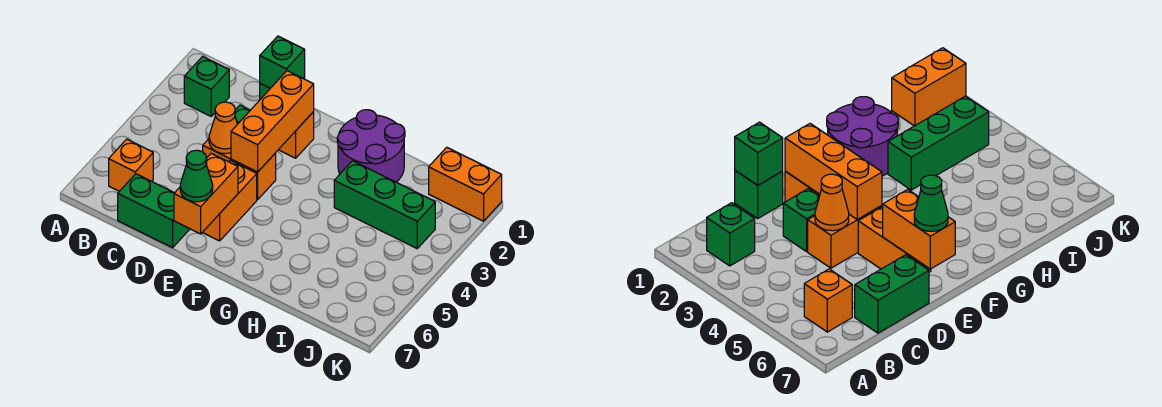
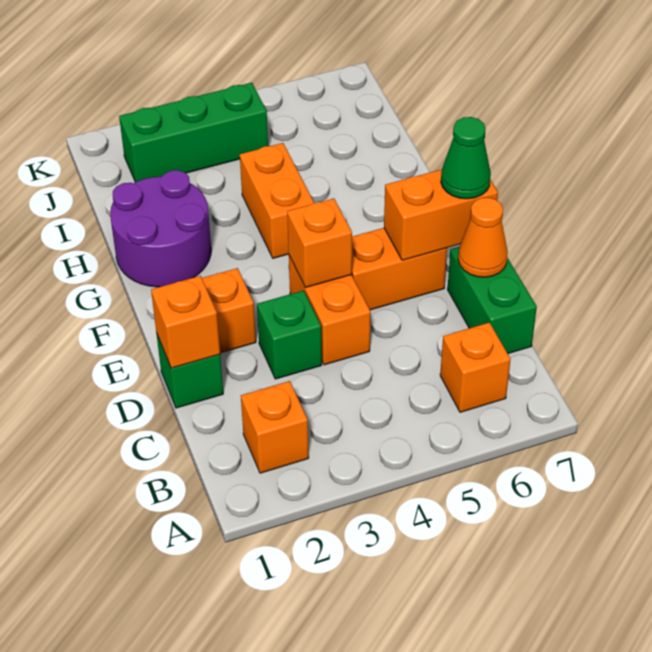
green brick B2 level 1 -> orange brick B2 level 1
green brick D1 level 2 -> orange brick D1 level 2
orange cone D4 level 2 -> orange cone D7 level 2
orange brick E2:E4 level 2 -> orange brick E4 level 2
green brick H3:J3 level 1 -> green brick J2:J4 level 1
orange brick J1:K1 level 1 -> orange brick G4:H4 level 1

